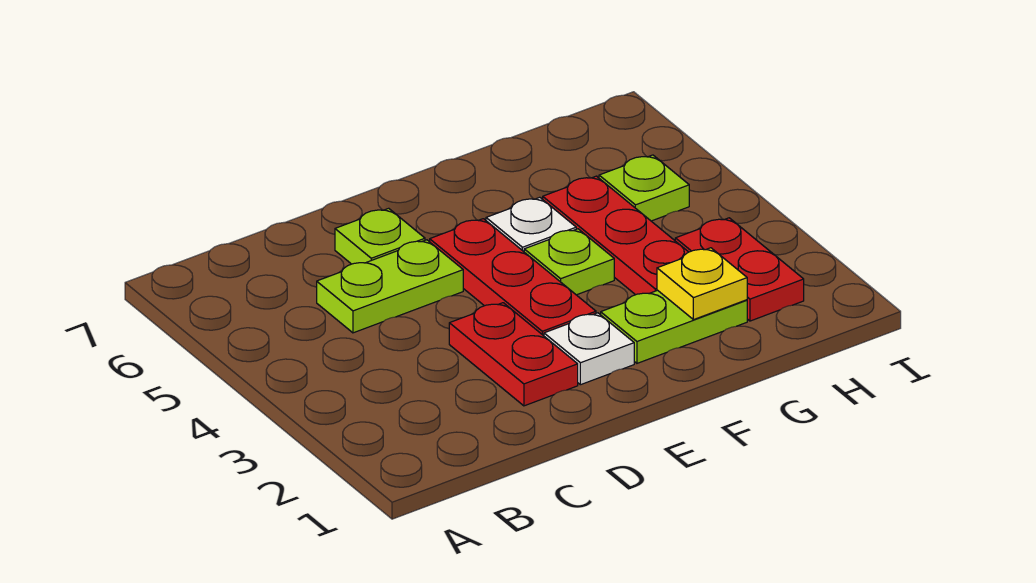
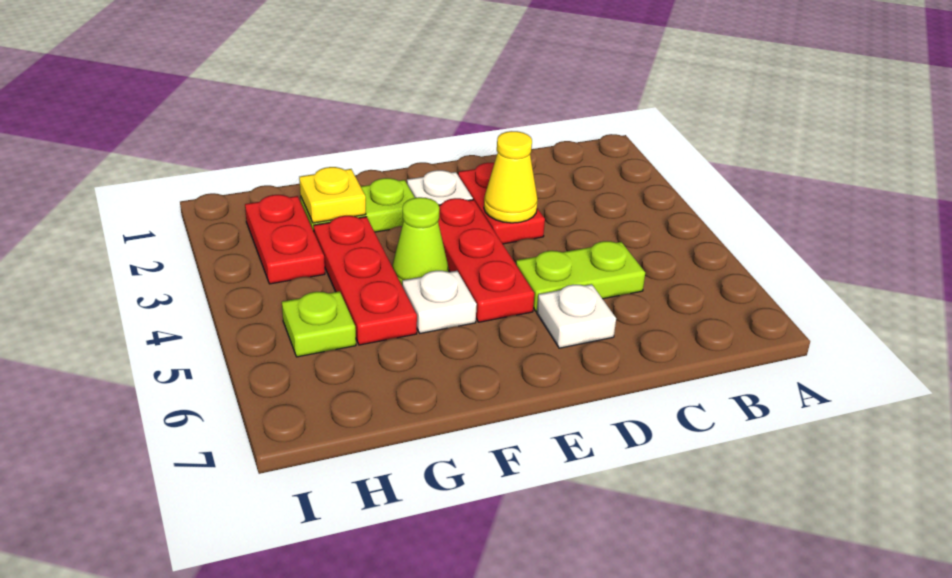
none -> yellow cone D3 level 2
lime plate D6 level 1 -> white plate D6 level 1
lime plate F4 level 1 -> lime cone F4 level 1

